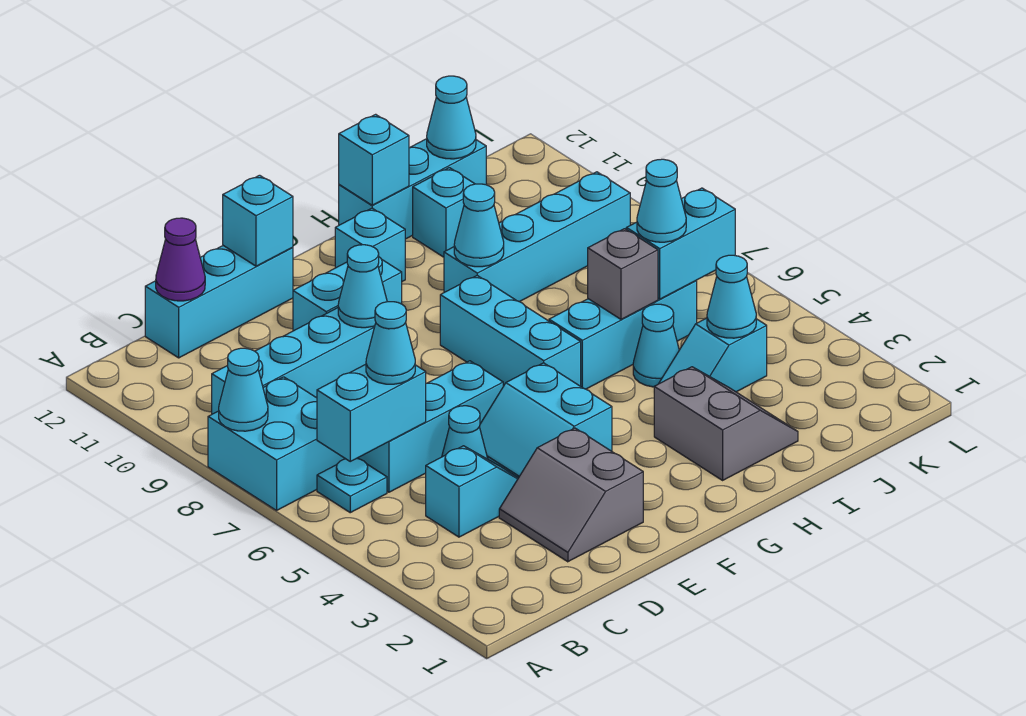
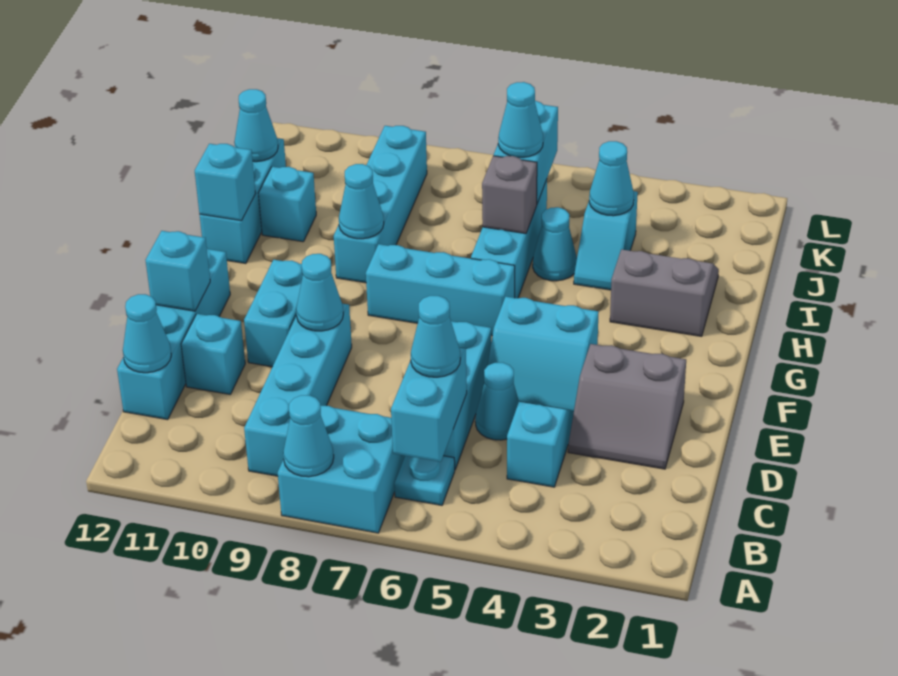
cyan brick C12:E12 level 1 -> cyan brick C12:F12 level 1
purple cone C12 level 2 -> cyan cone C12 level 2
cyan brick G11 level 1 -> cyan brick D11 level 1

